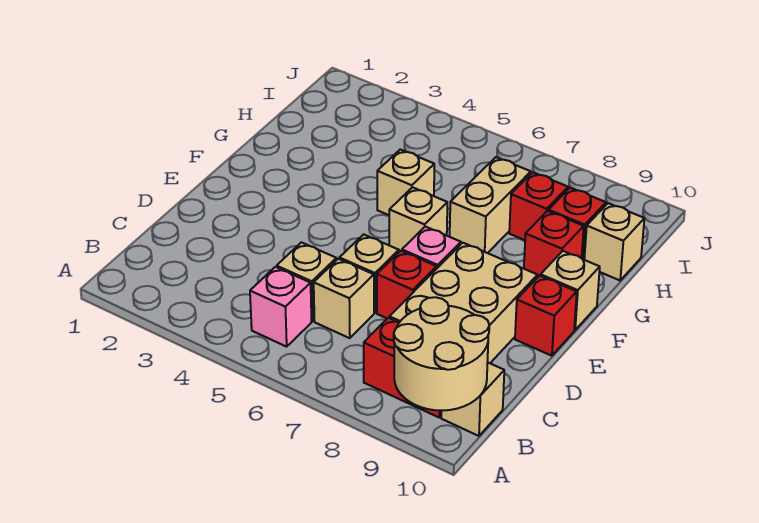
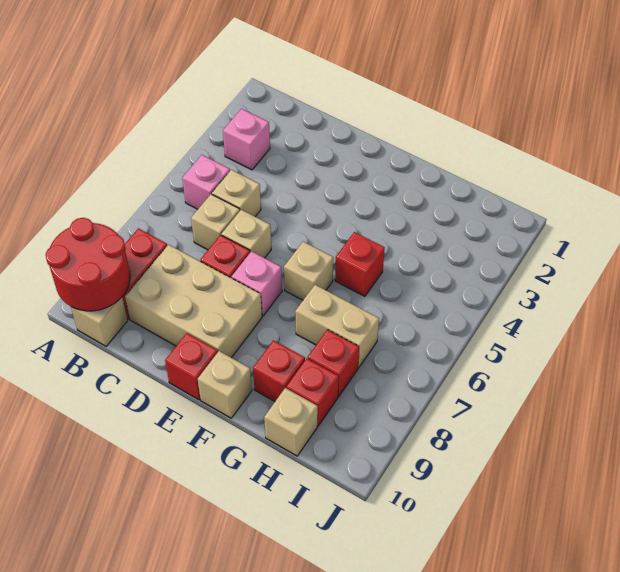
tan round brick A9:B10 level 2 -> red round brick A9:B10 level 2
none -> pink brick B3 level 1
tan brick G5 level 1 -> red brick G5 level 1

